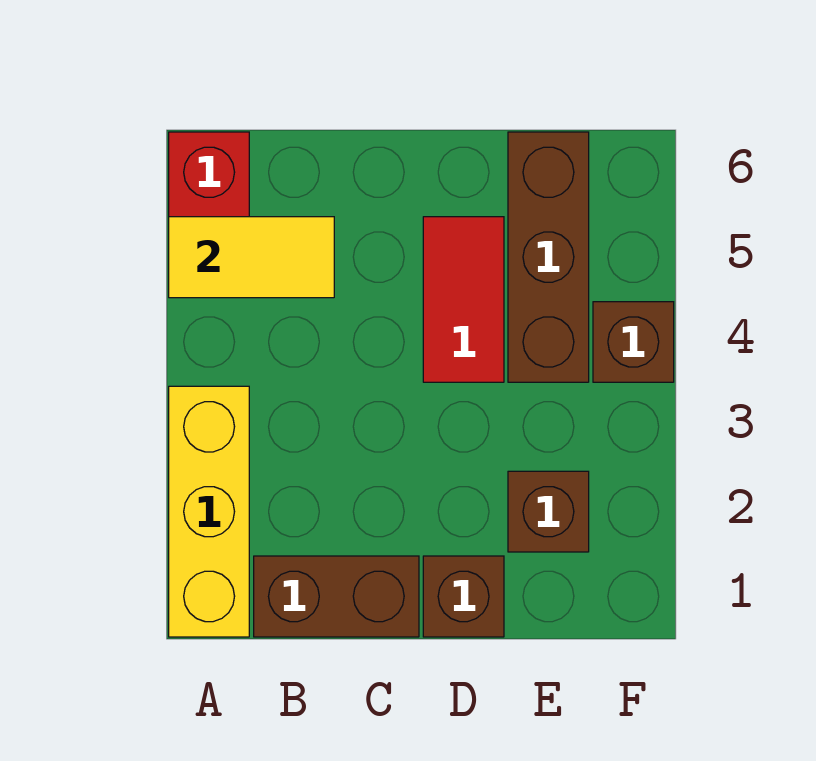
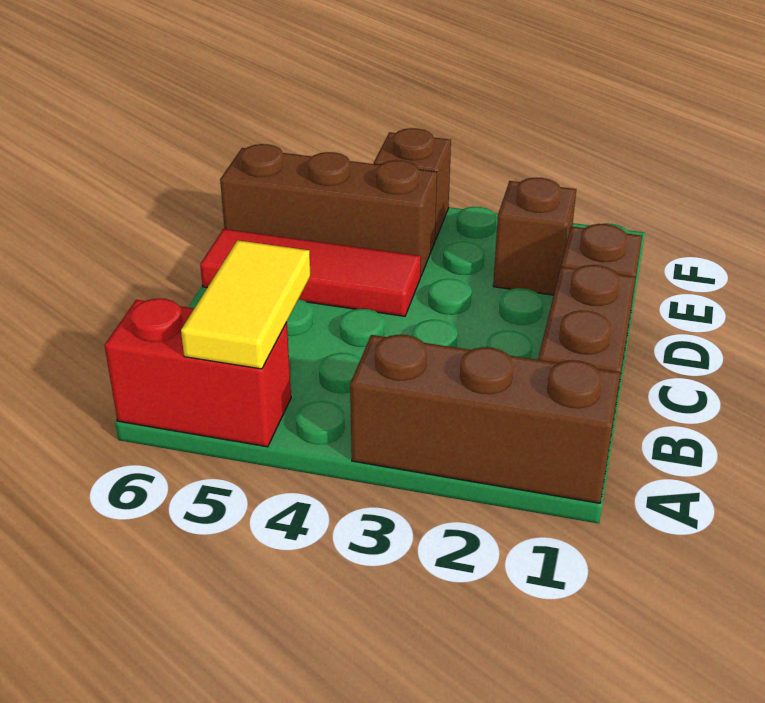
yellow brick A1:A3 level 1 -> brown brick A1:A3 level 1
red tile D4:D5 level 1 -> red tile D4:D6 level 1

